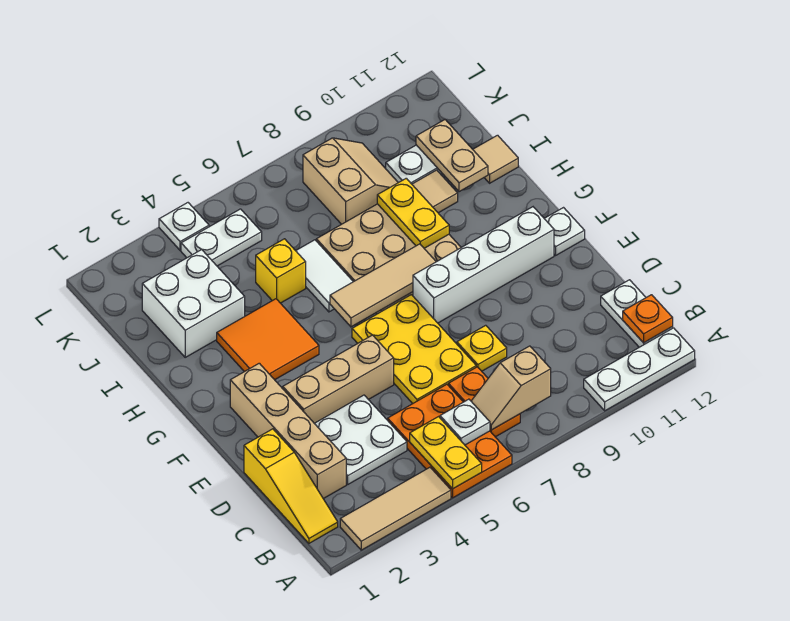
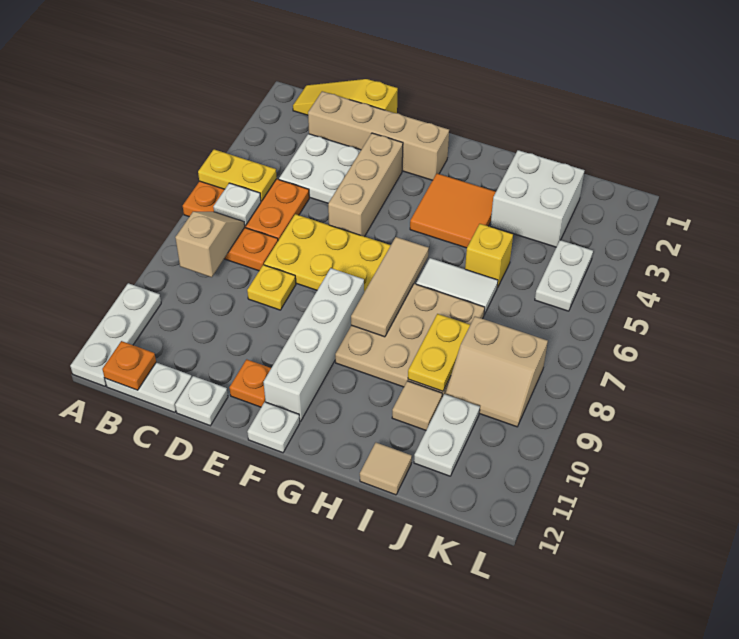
tan tile A2:A4 level 1 -> none
none -> orange plate E11 level 1
yellow plate H9:I9 level 2 -> yellow plate I8:I9 level 2
tan plate I11:J11 level 2 -> none
white plate L4 level 1 -> white plate D12 level 1

